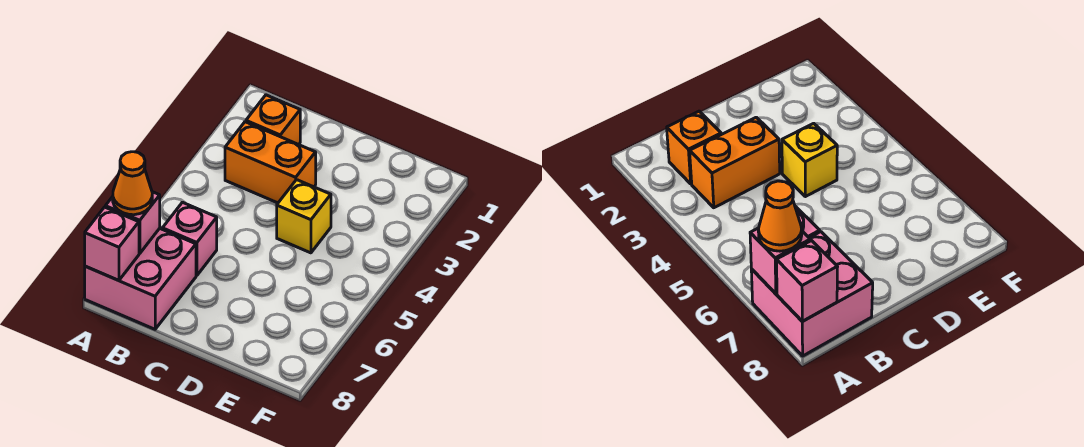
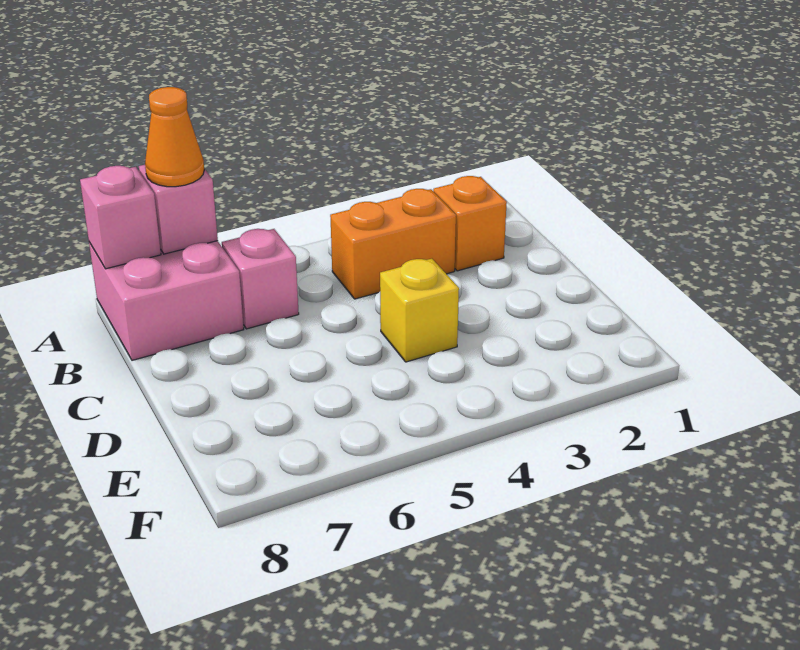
orange brick B3:C3 level 1 -> orange brick B3:B4 level 1

